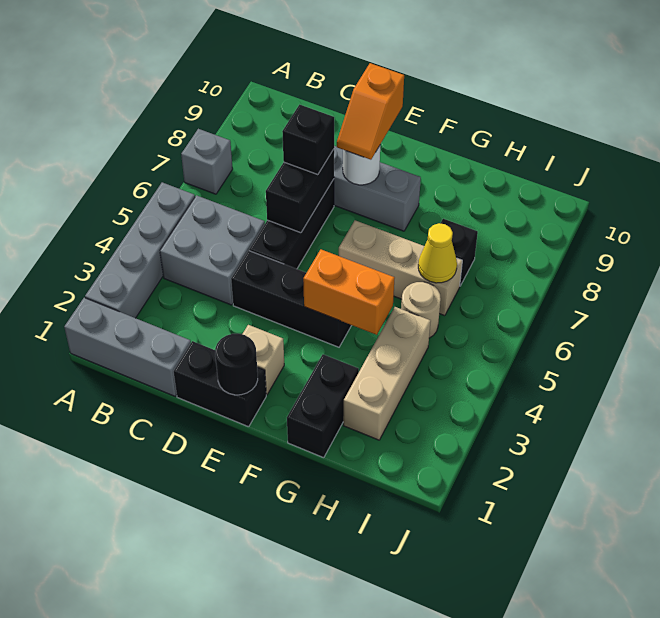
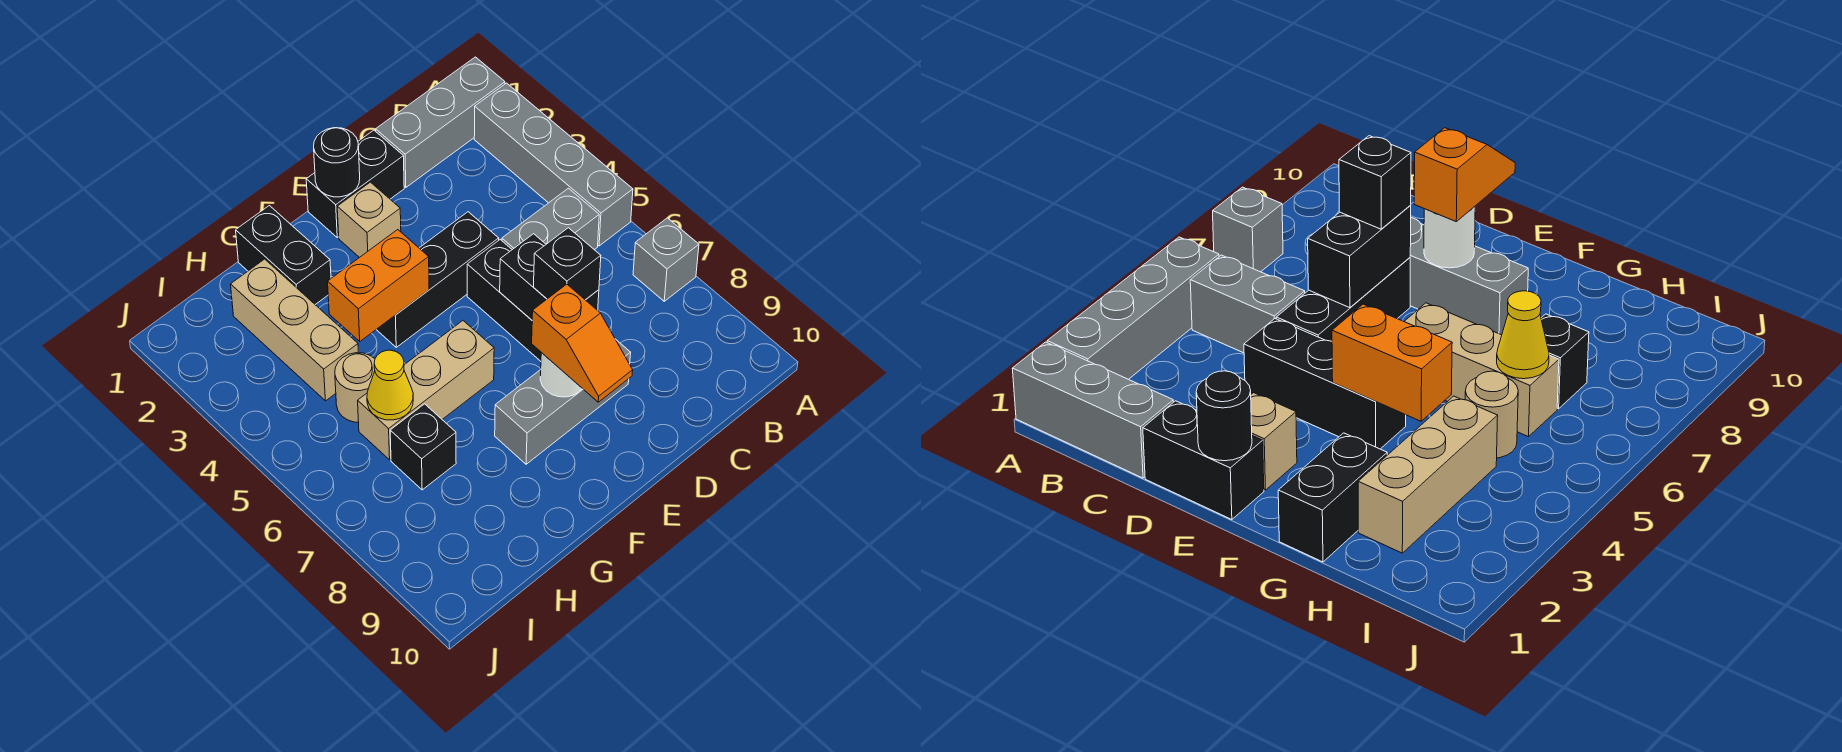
grey brick B4:C5 level 1 -> grey brick B5:C5 level 1
orange slope E8:E9 level 3 top 9 -> orange slope E8:E9 level 3 top 8

